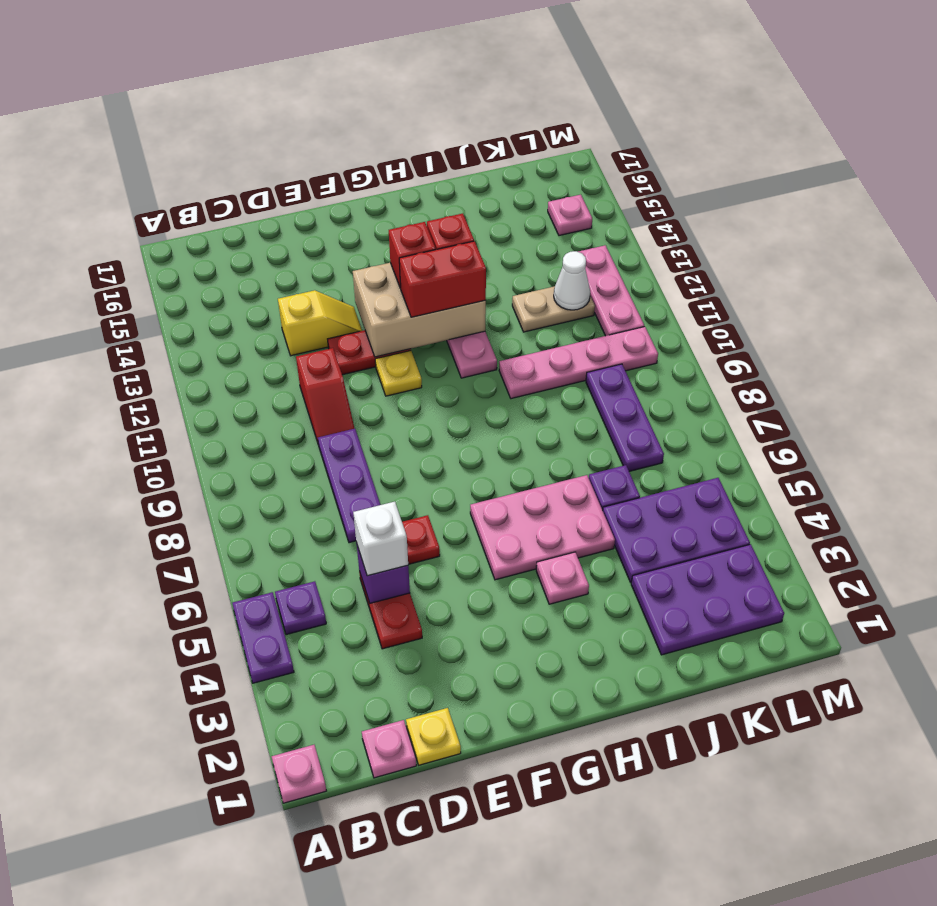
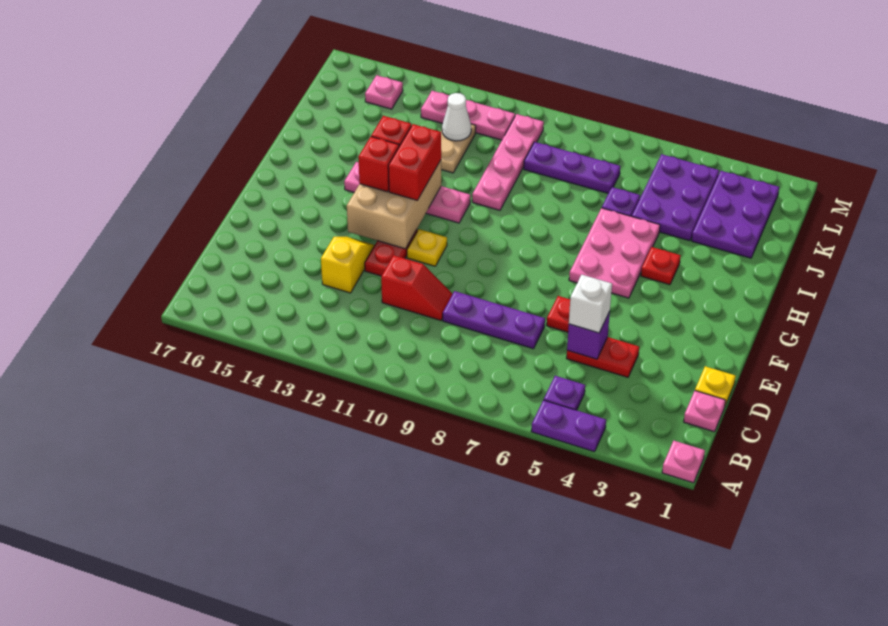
pink plate H4 level 1 -> red plate H4 level 1

